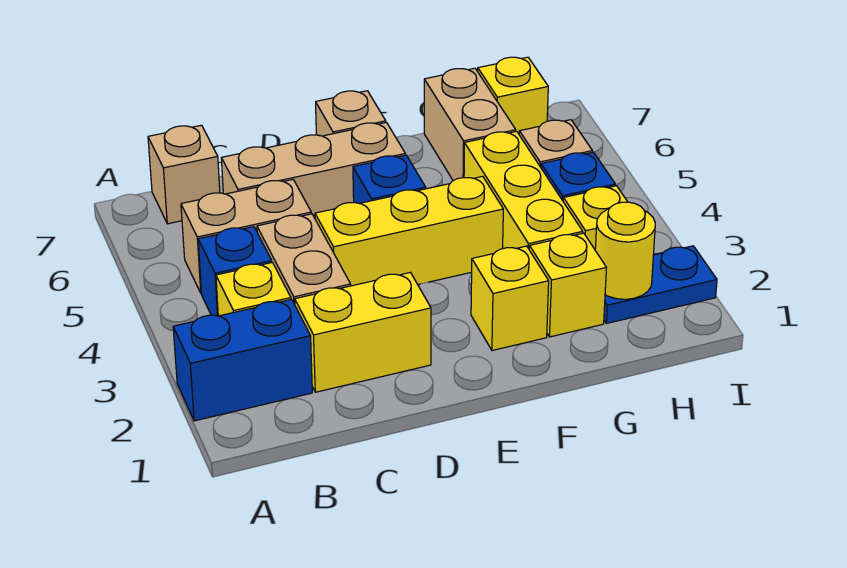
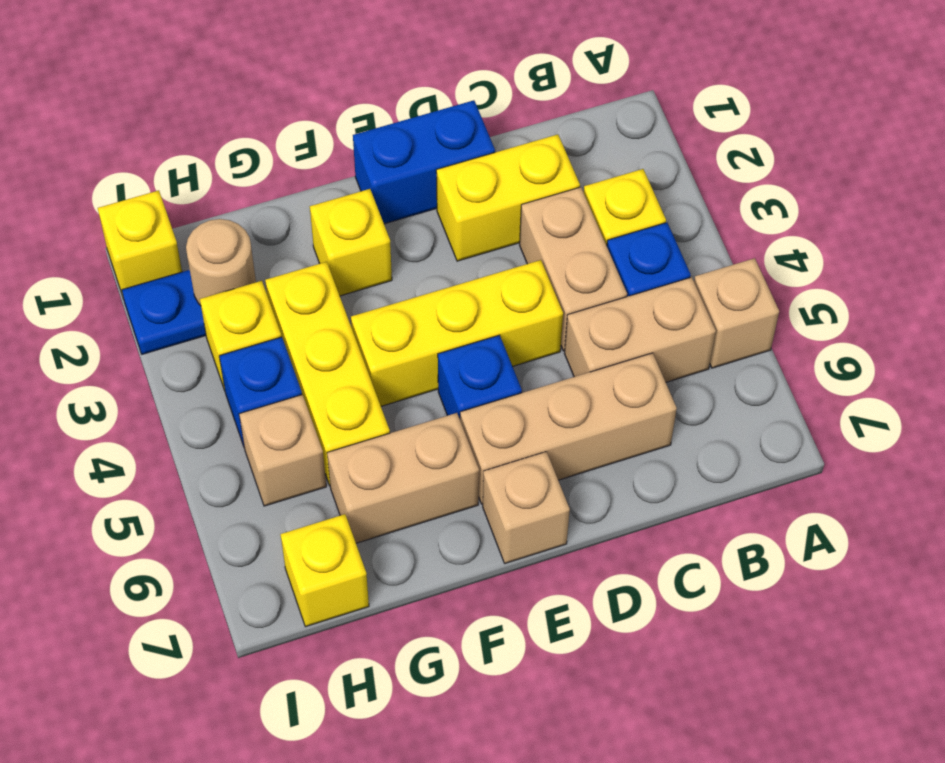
blue brick A2:B2 level 1 -> blue brick D1:E1 level 1
tan brick B7 level 1 -> tan brick A5 level 1
yellow brick G2 level 1 -> yellow brick I1 level 1
tan brick G6:G7 level 1 -> tan brick F6:G6 level 1
yellow round brick H2 level 2 -> tan round brick H2 level 2

